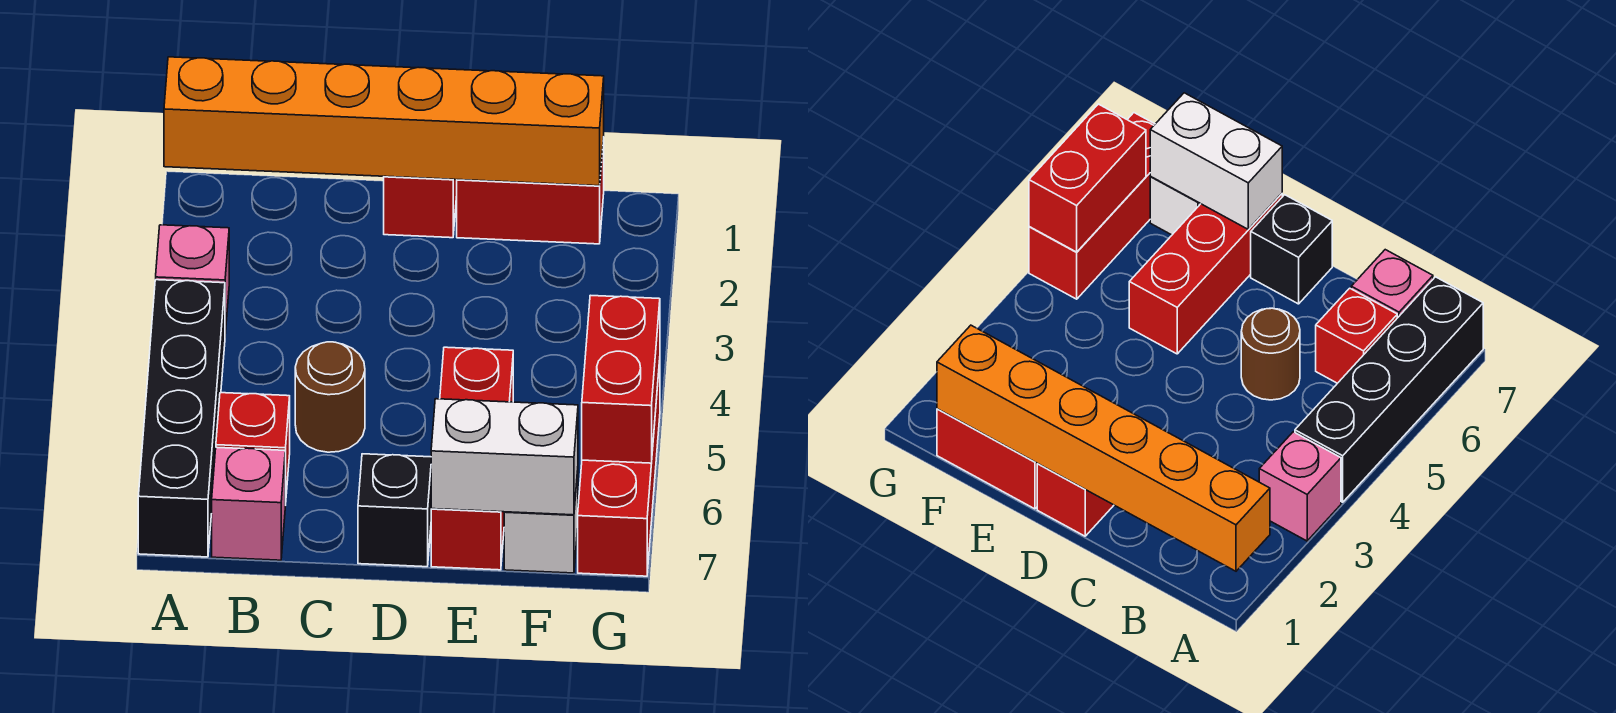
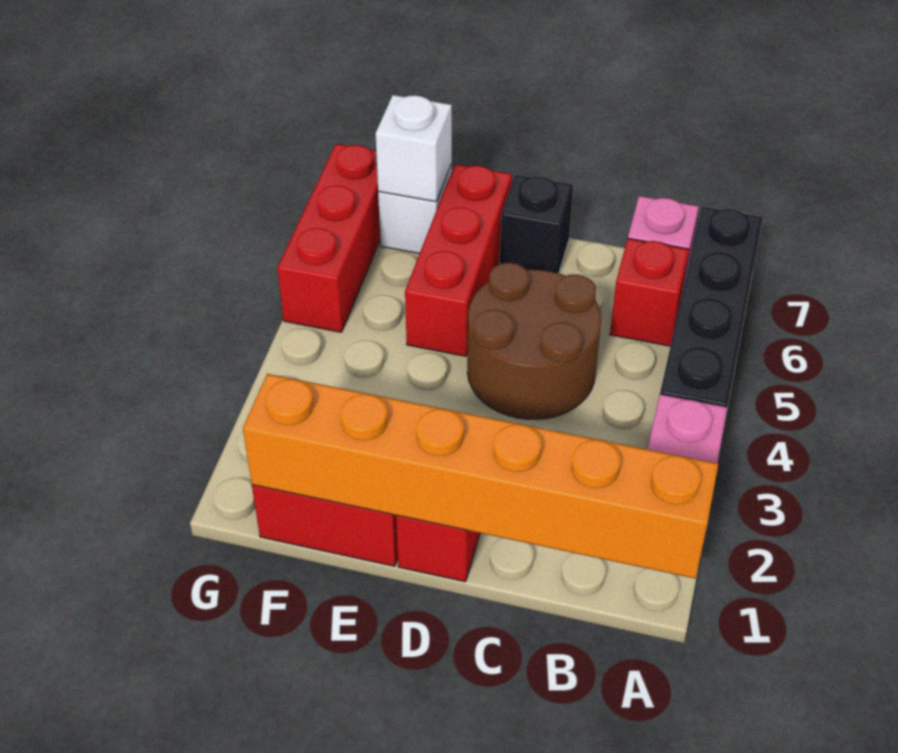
brown round brick C5 level 1 -> brown round brick C4:D5 level 1
white brick E7:F7 level 2 -> white brick F7 level 2
red brick G5:G6 level 2 -> none

